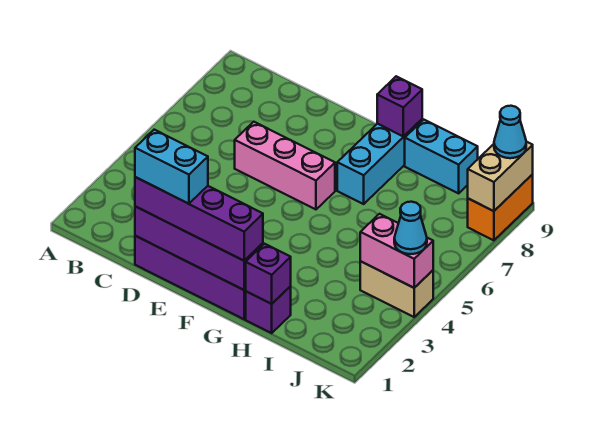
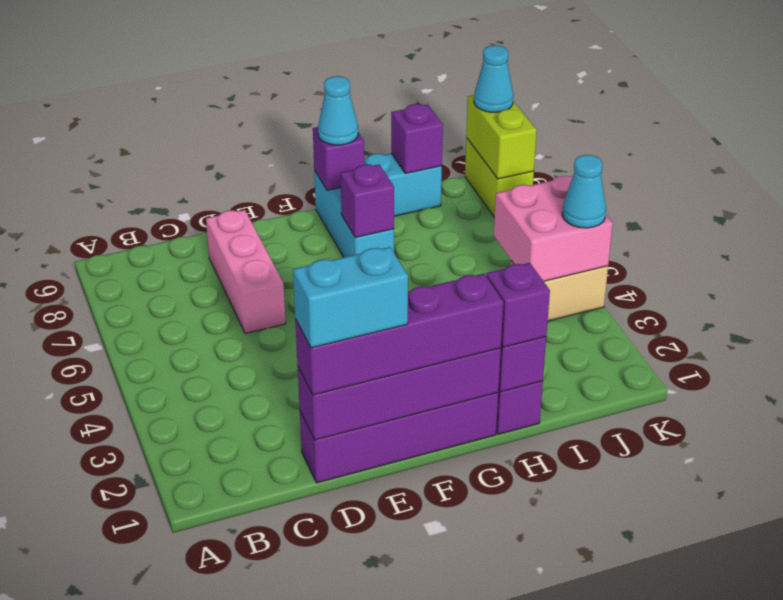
pink brick D6:F6 level 1 -> pink brick D6:D8 level 1
none -> purple brick G7 level 2
none -> cyan cone G9 level 3
none -> purple brick H1 level 3
none -> purple brick I9 level 2
pink brick J4:K4 level 2 -> pink brick J4:K5 level 2
orange brick K8:K9 level 1 -> lime brick K8:K9 level 1
tan brick K8:K9 level 2 -> lime brick K8:K9 level 2

